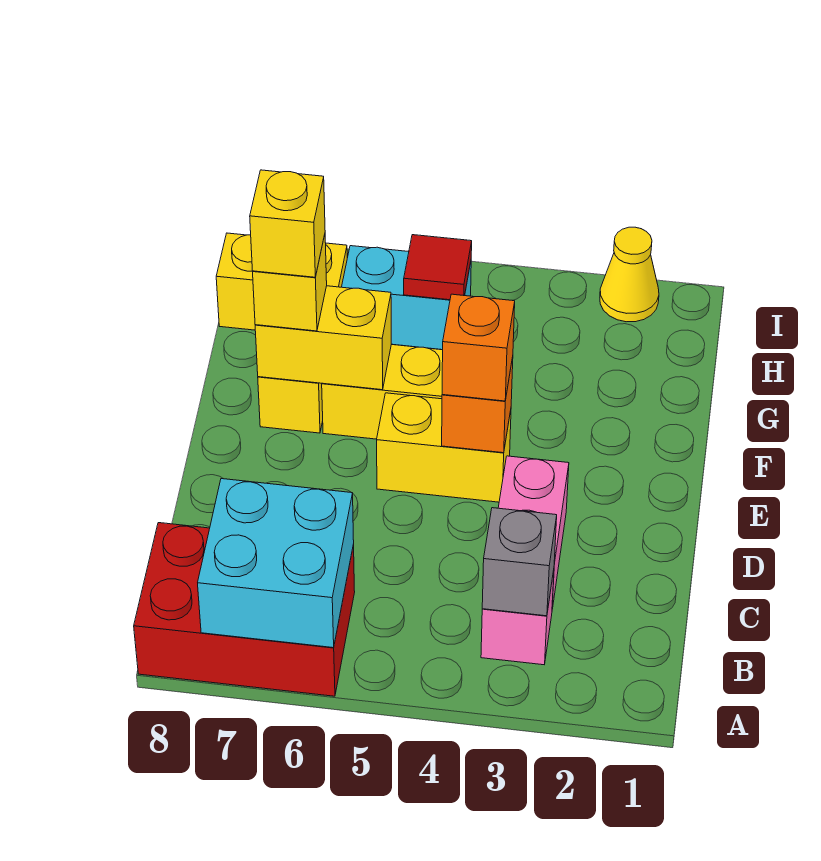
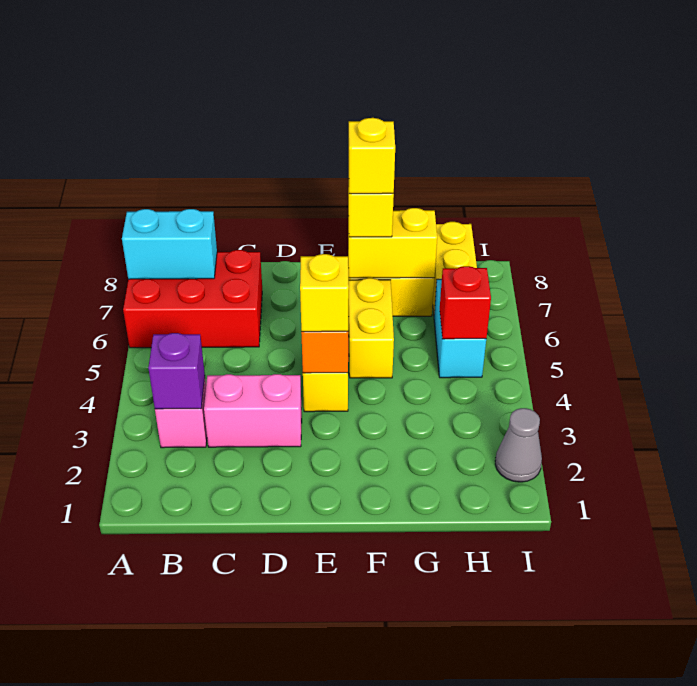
red brick A6:B8 level 1 -> red brick A6:C7 level 1
cyan brick A6:B7 level 2 -> cyan brick A7:B7 level 2
grey brick B3 level 2 -> purple brick B3 level 2
orange brick E4 level 3 -> yellow brick E4 level 3
yellow brick F6:F7 level 2 -> yellow brick F7:G7 level 2
red tile H5 level 2 -> red brick H5 level 2
yellow cone I2 level 1 -> grey cone I2 level 1

